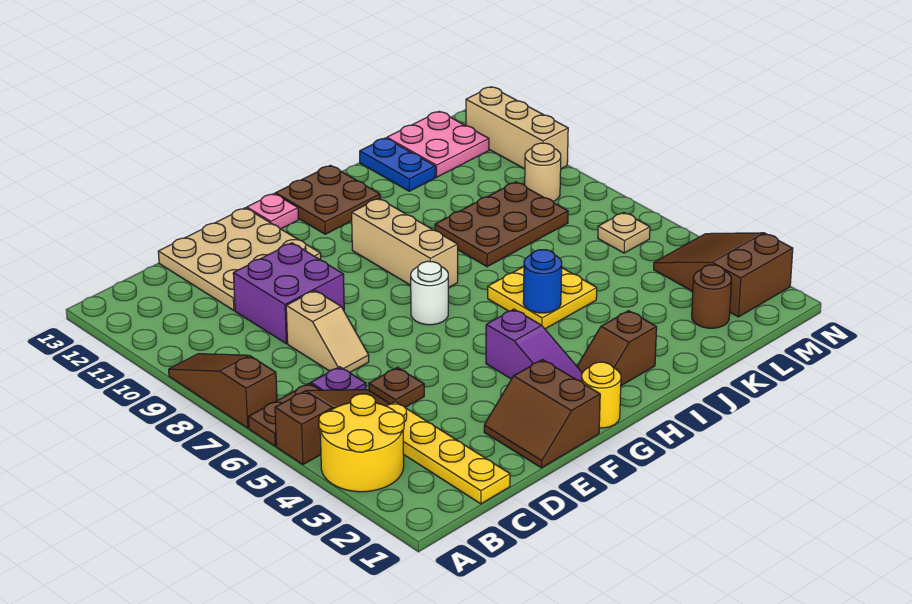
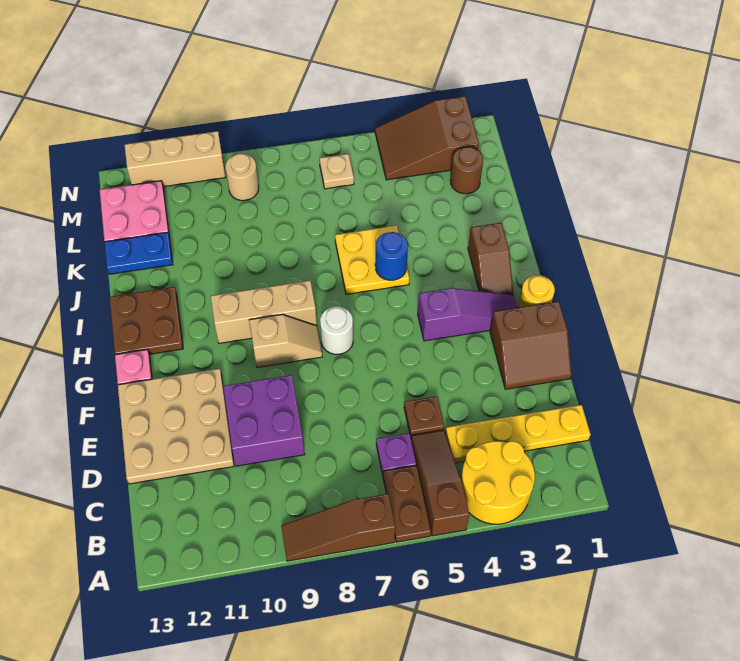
tan slope D7:D8 level 1 top 8 -> tan slope G8:G9 level 1 top 9
brown plate J8:L9 level 1 -> none

